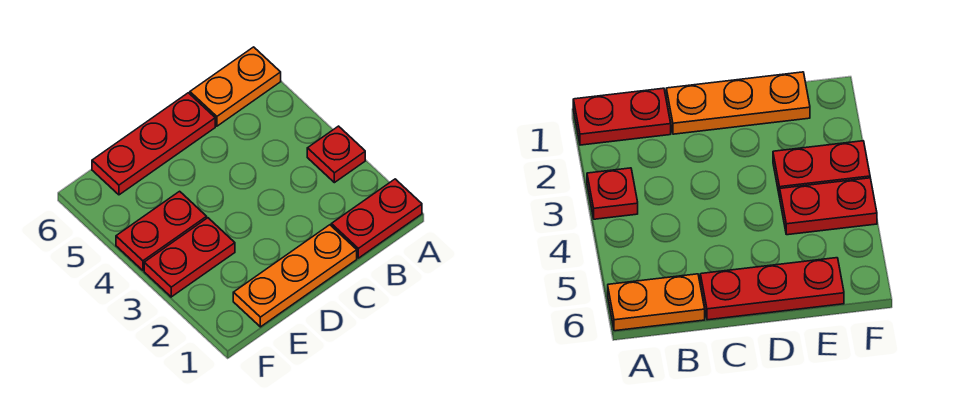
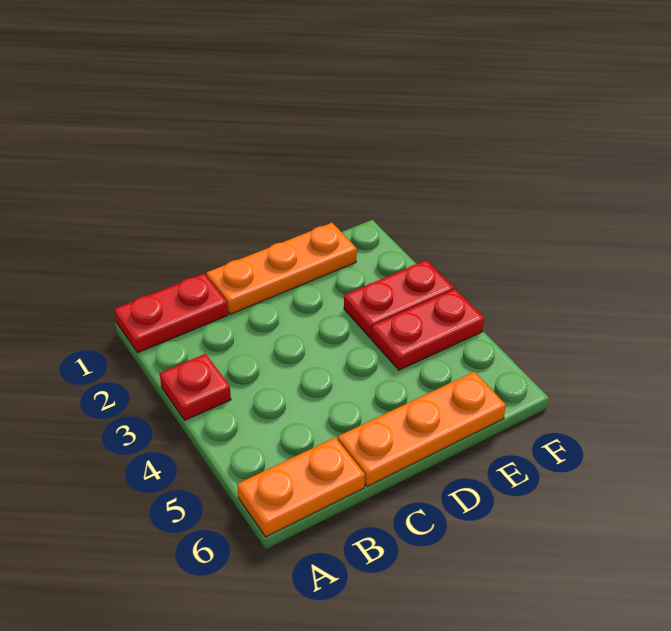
red plate C6:E6 level 1 -> orange plate C6:E6 level 1

